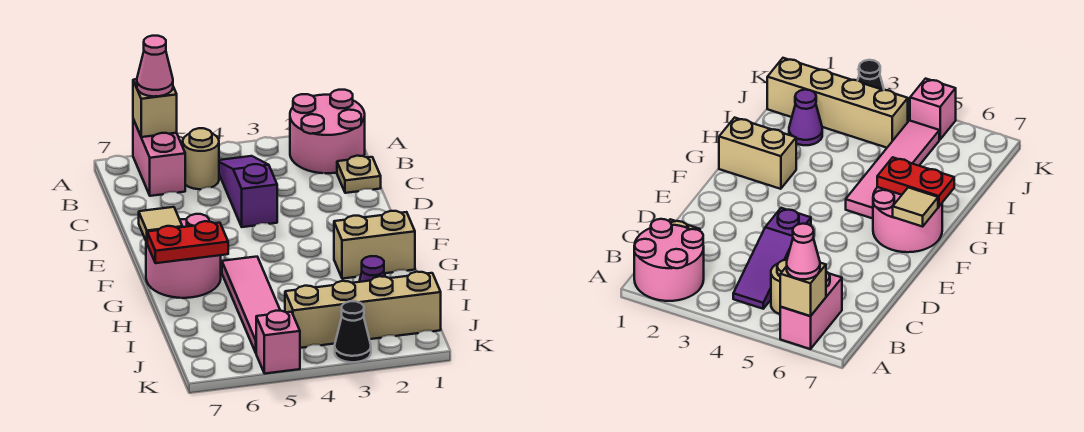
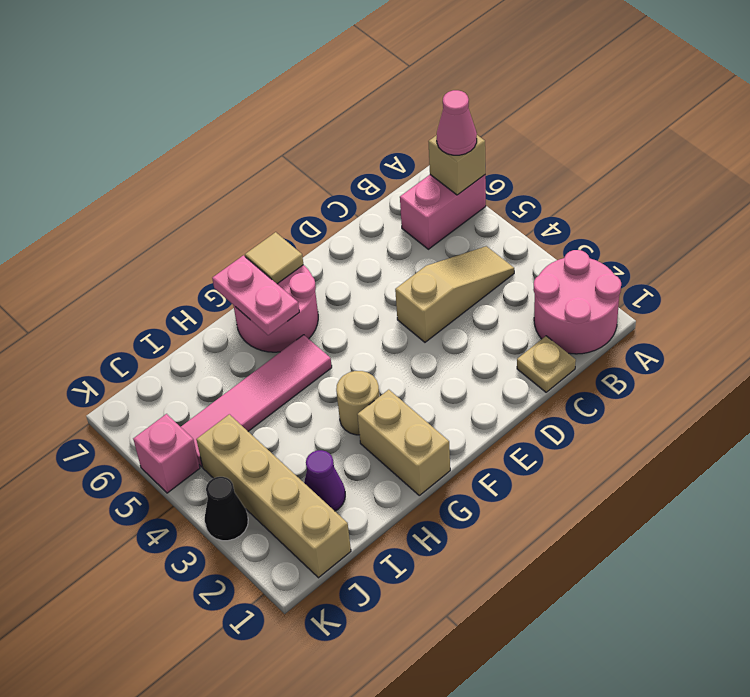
purple slope B4:D4 level 1 top D -> tan slope B4:D4 level 1 top D
tan round brick B5 level 1 -> tan round brick G3 level 1
red plate G6:G7 level 2 -> pink plate G6:G7 level 2

